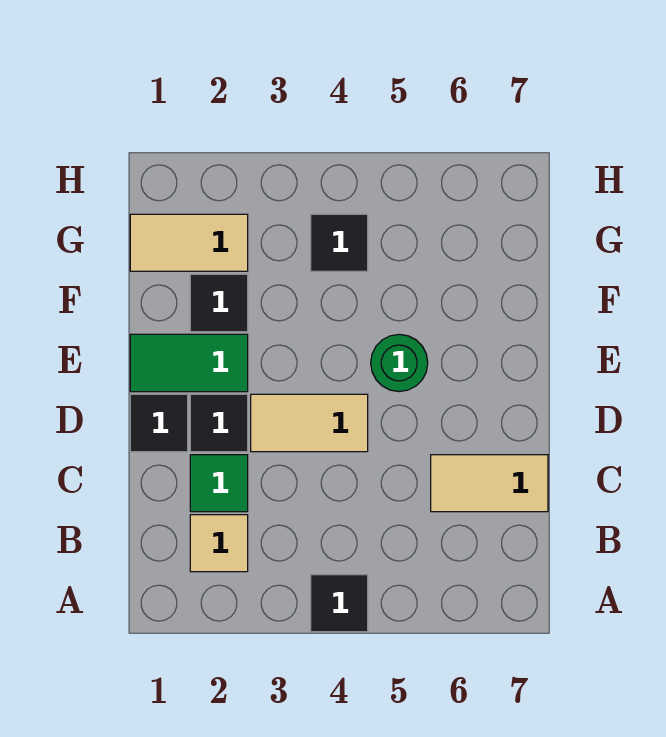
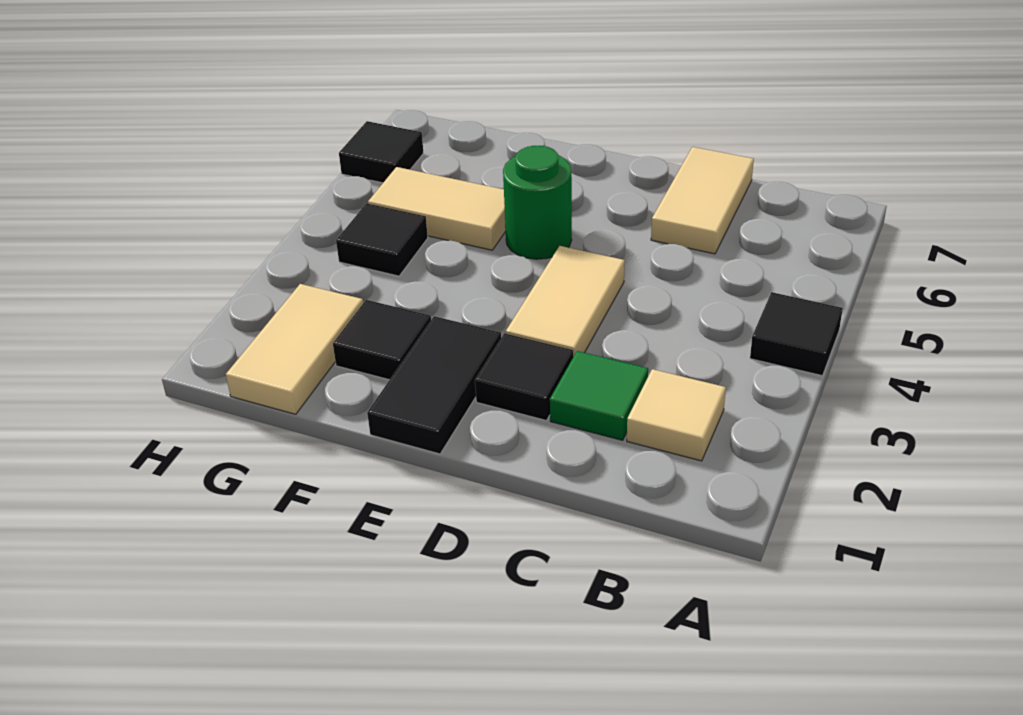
black tile D1 level 1 -> black tile H6 level 1
green tile E1:E2 level 1 -> black tile E1:E2 level 1
none -> tan tile F5:G5 level 1

